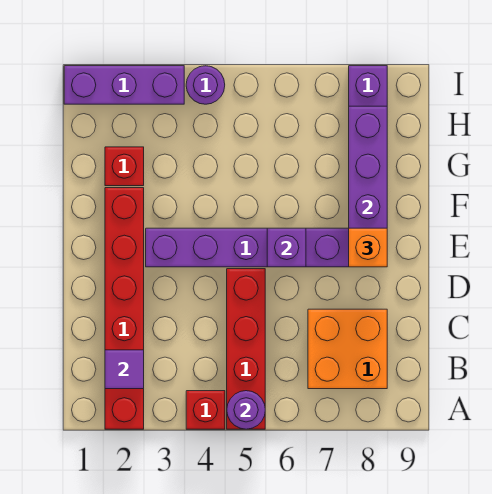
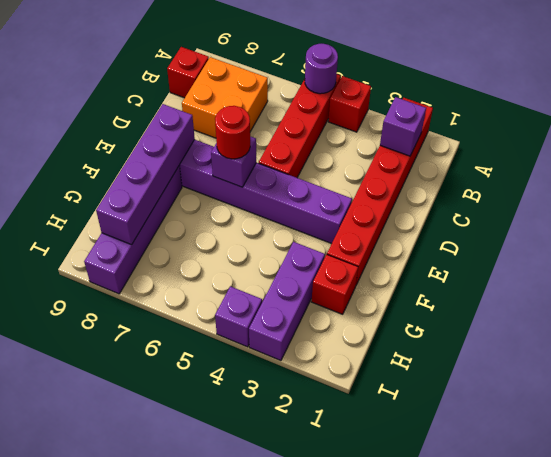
purple tile B2 level 2 -> purple brick B2 level 2
none -> red brick B9 level 1
none -> red round brick E6 level 3
orange brick E8 level 3 -> none
purple brick I1:I3 level 1 -> purple brick G3:I3 level 1
purple round brick I4 level 1 -> purple brick I4 level 1

